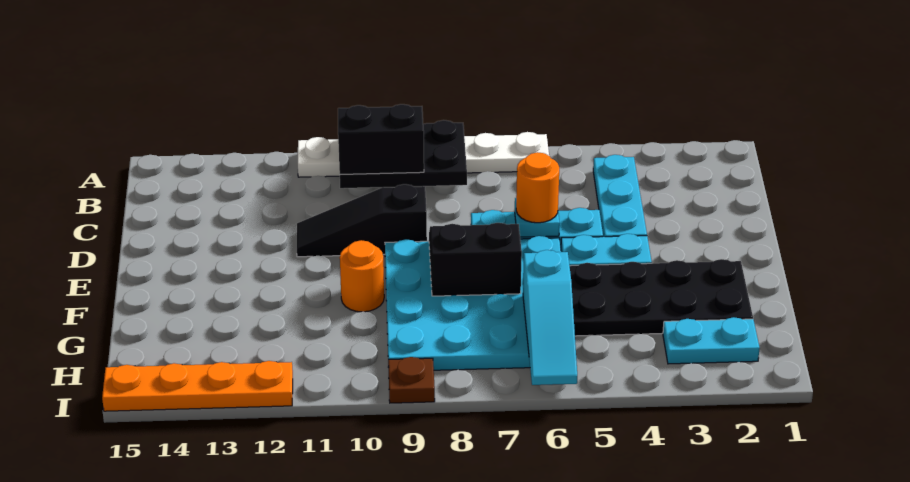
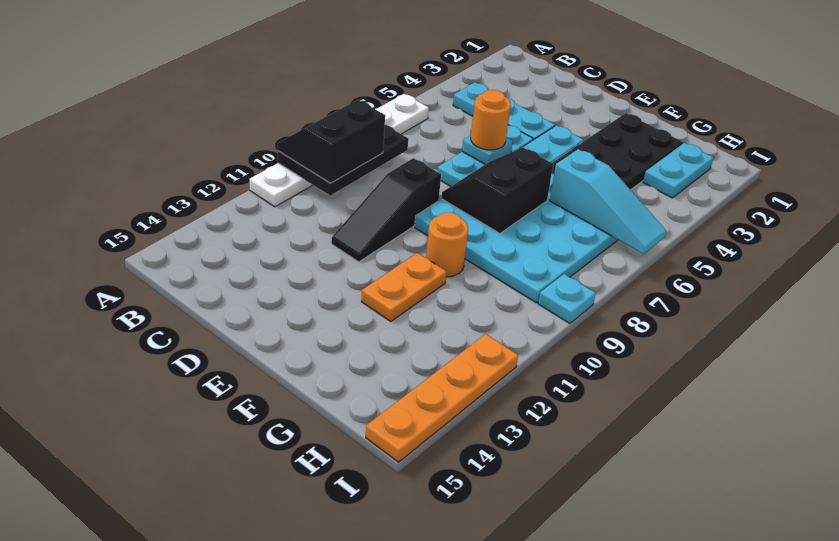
none -> orange plate F11:F12 level 1
brown plate I9 level 1 -> cyan plate I9 level 1

